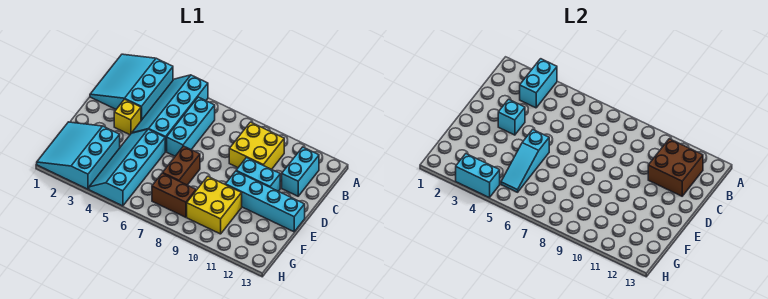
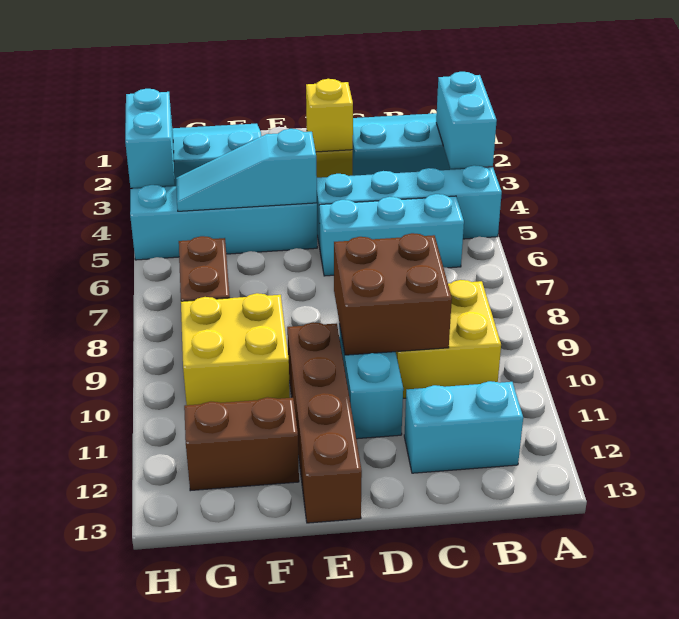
cyan brick A3:B3 level 2 -> cyan brick A3:A4 level 2
brown brick B11:C12 level 2 -> brown brick C9:D10 level 2
cyan brick D3 level 2 -> yellow brick D3 level 2
brown brick E7:F7 level 1 -> brown brick F12:G12 level 1
cyan brick E10:E13 level 1 -> brown brick E10:E13 level 1

